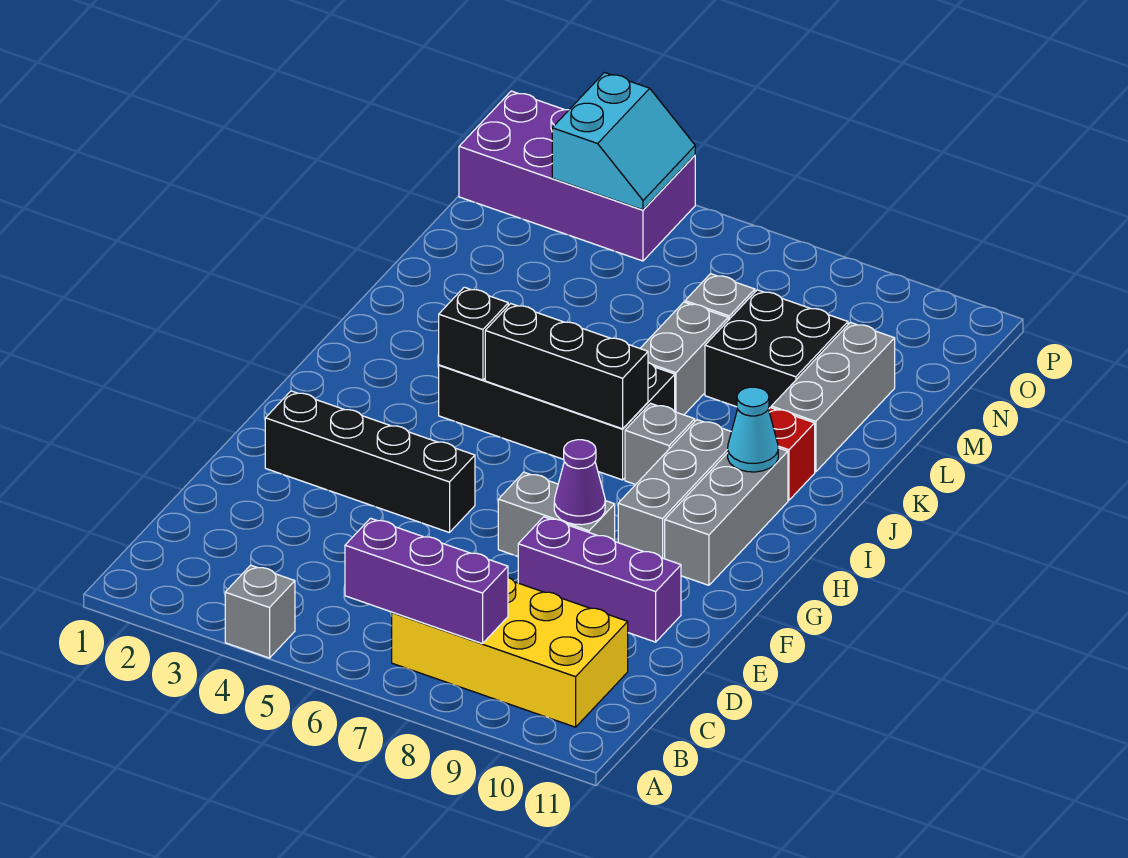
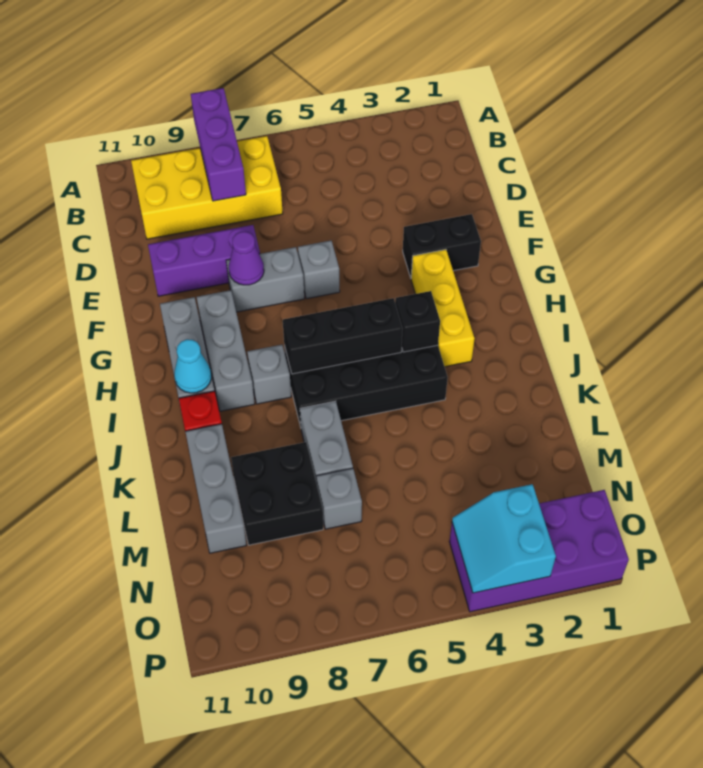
grey brick A4 level 1 -> grey brick F6 level 1
purple brick B6:B8 level 2 -> purple brick A8:C8 level 2
black brick F2:F5 level 1 -> black brick F2:F3 level 1
none -> yellow brick G3:I3 level 1

